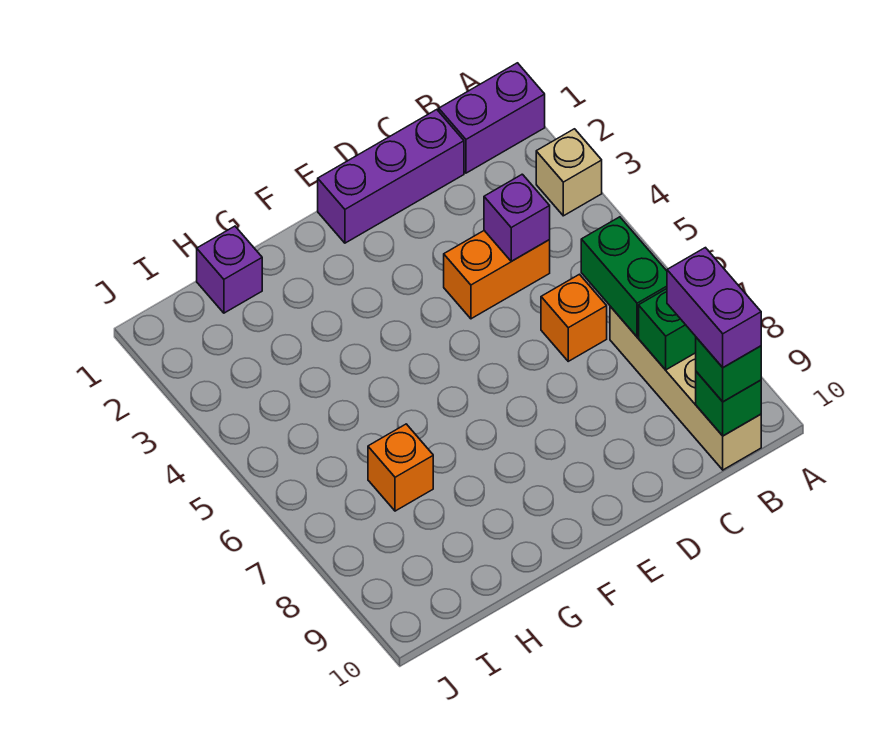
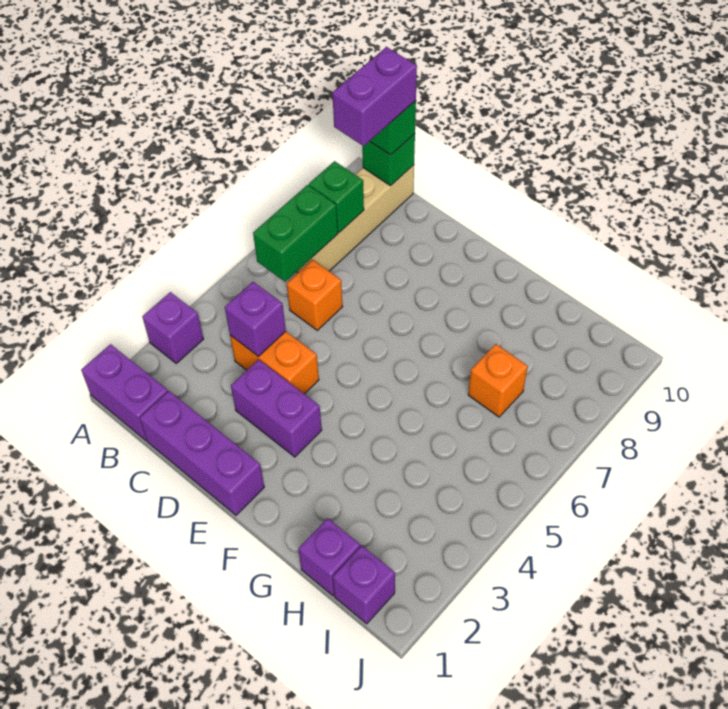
tan brick A3 level 1 -> purple brick A3 level 1
none -> purple brick D3:E3 level 1
none -> purple brick I1 level 1

